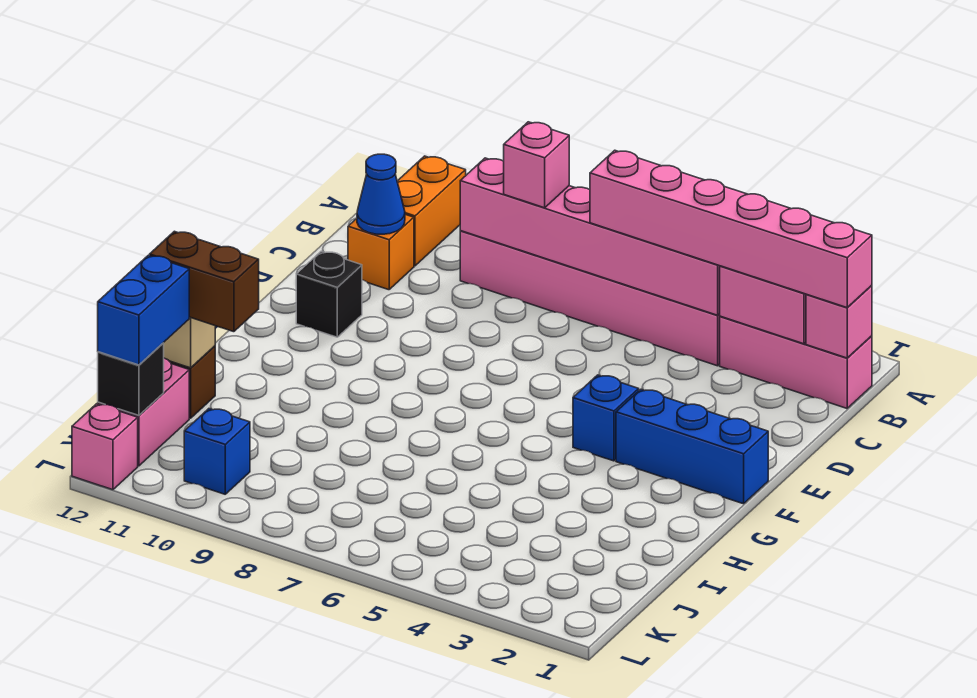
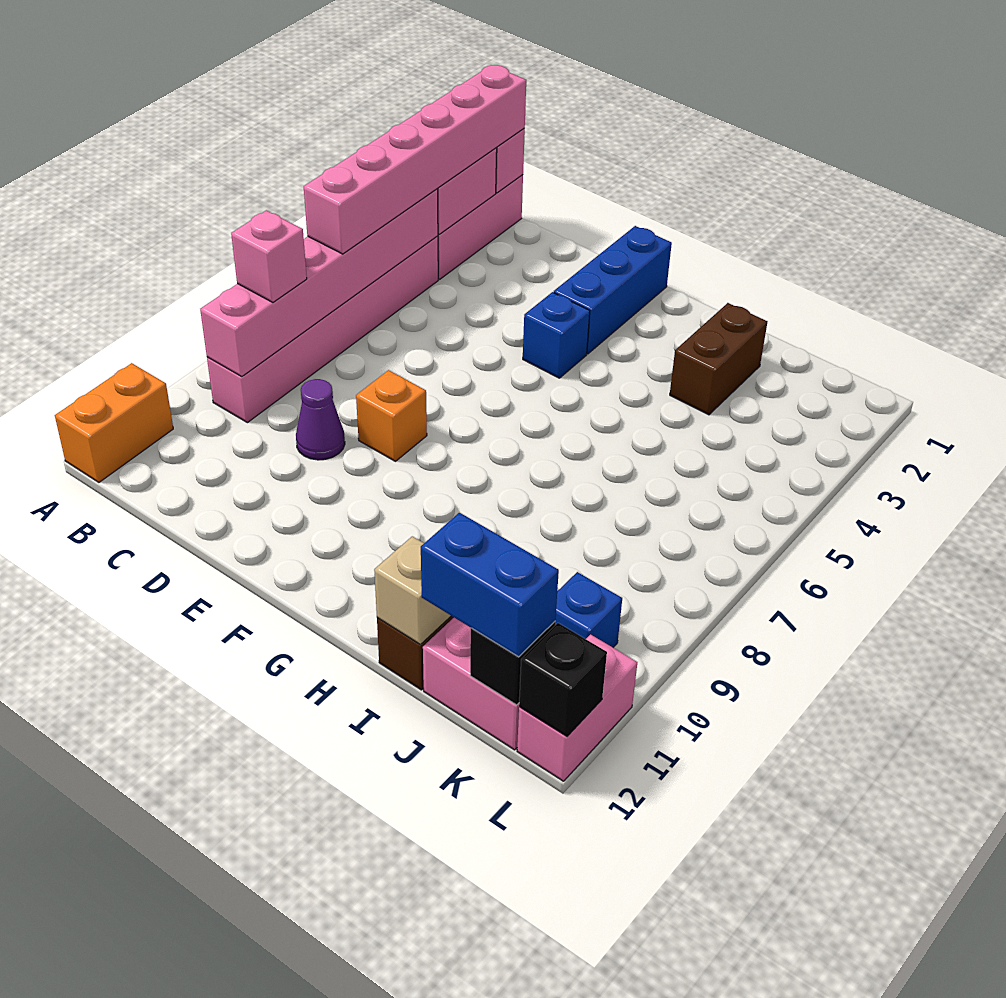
orange brick A11:B11 level 1 -> orange brick A11:A12 level 1
orange brick C11 level 1 -> orange brick E8 level 1
blue cone C11 level 2 -> none
none -> purple cone D9 level 1
black brick E11 level 1 -> black brick L12 level 2
brown brick I11:I12 level 3 -> brown brick I2:I3 level 1
pink brick L12 level 1 -> pink brick L11:L12 level 1

